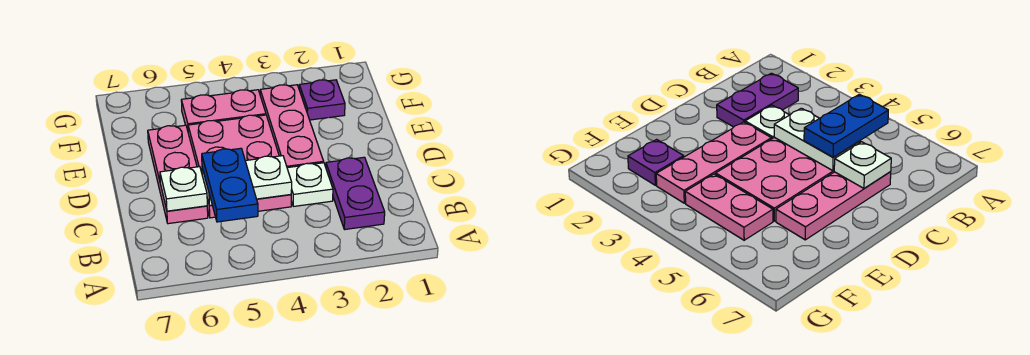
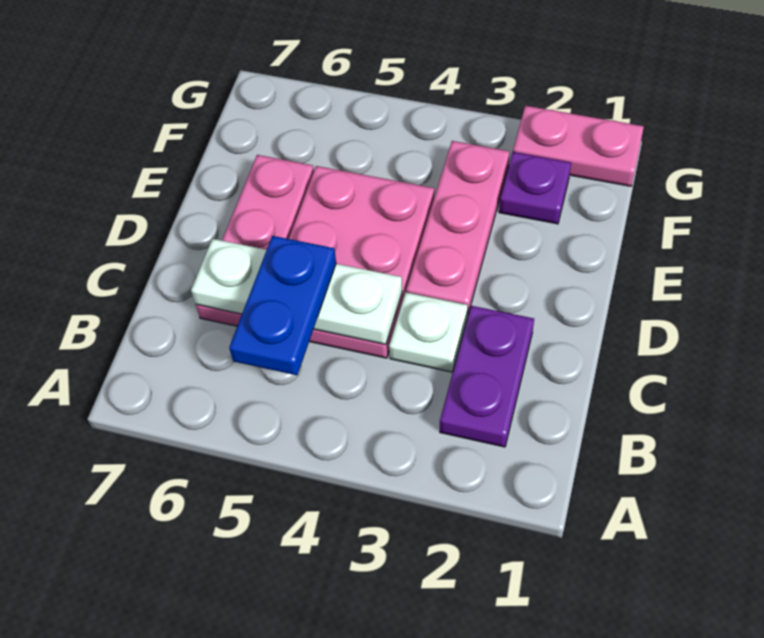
pink plate F4:F5 level 1 -> pink plate G1:G2 level 1

